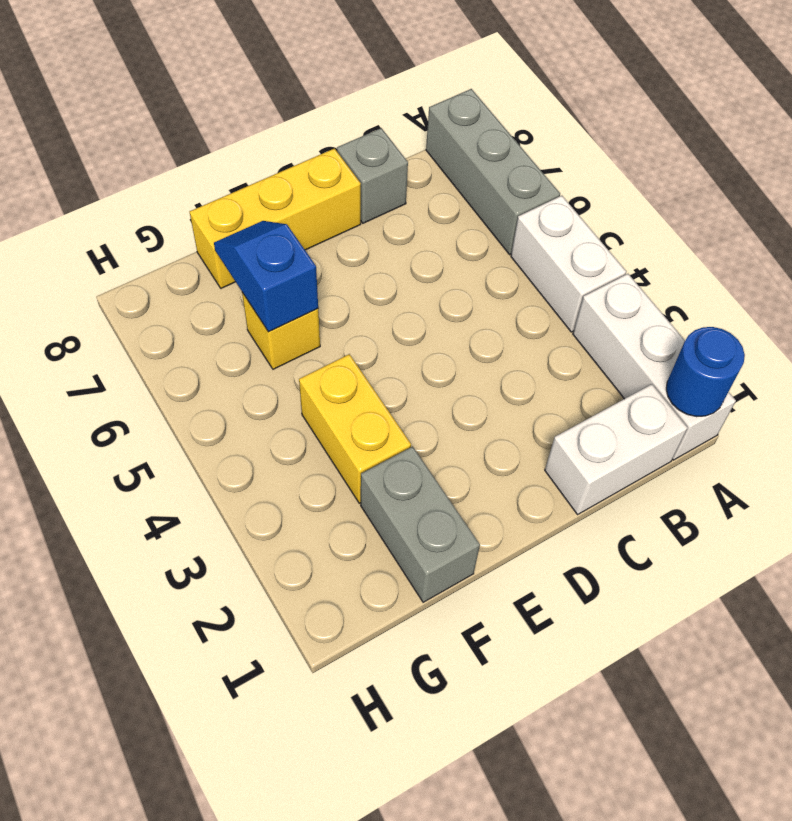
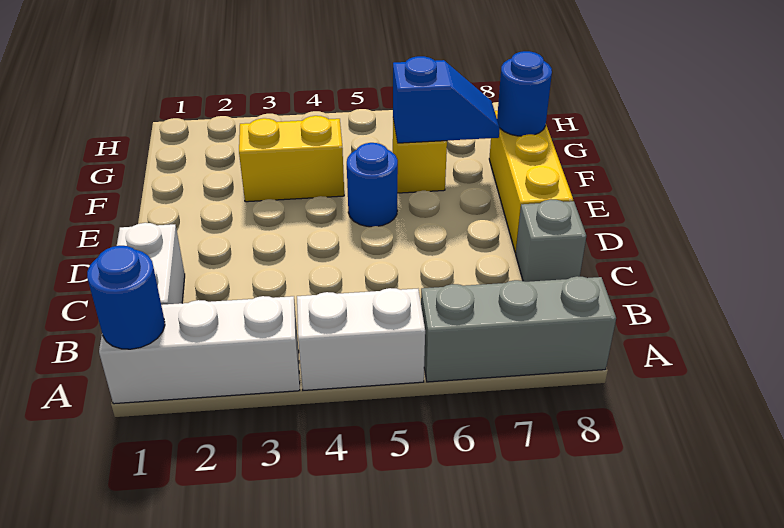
none -> blue round brick E5 level 1
grey brick F1:F2 level 1 -> none
none -> blue round brick F8 level 2

